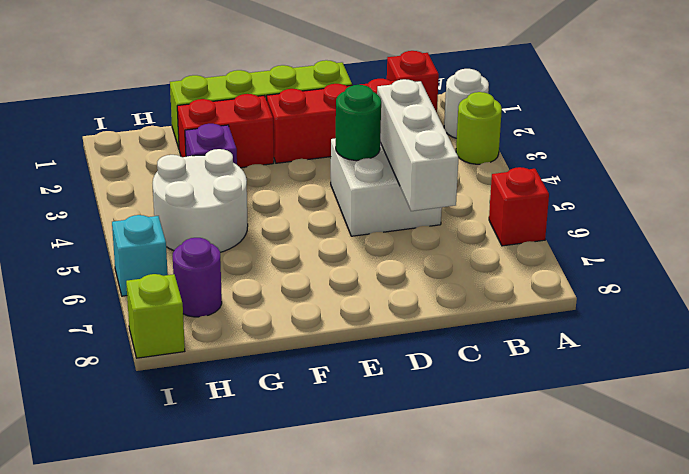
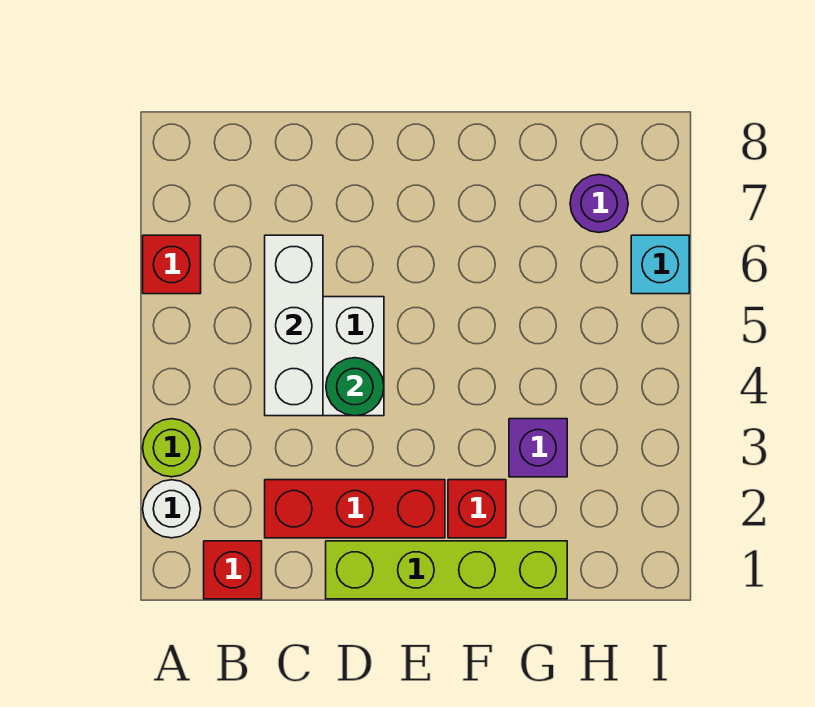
red brick F2:G2 level 1 -> red brick F2 level 1
white round brick G4:H5 level 1 -> none
lime brick I8 level 1 -> none

